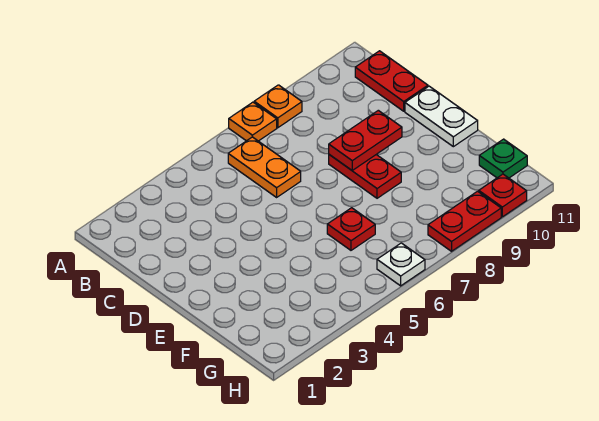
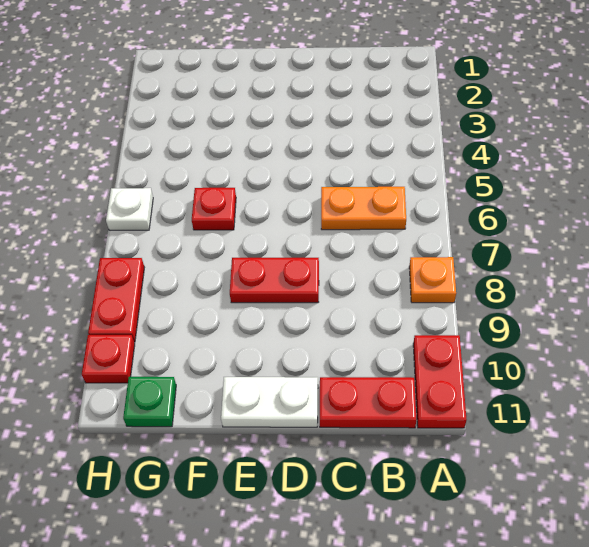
orange plate A7 level 1 -> none
red plate D8:D9 level 2 -> red plate A10:A11 level 1

